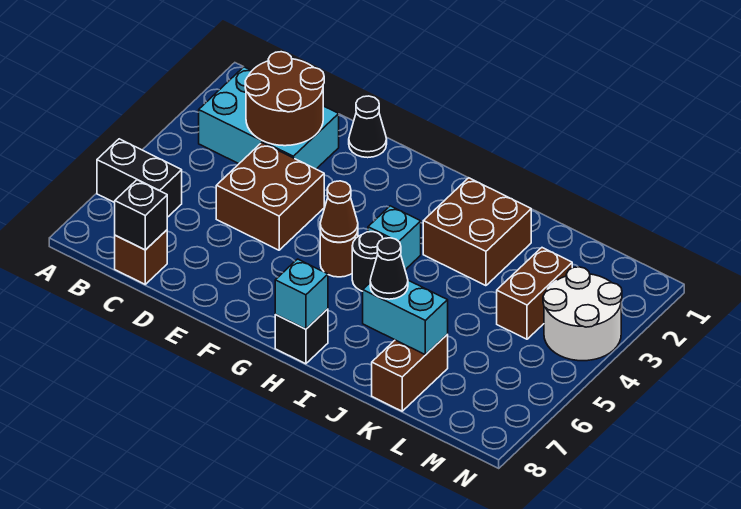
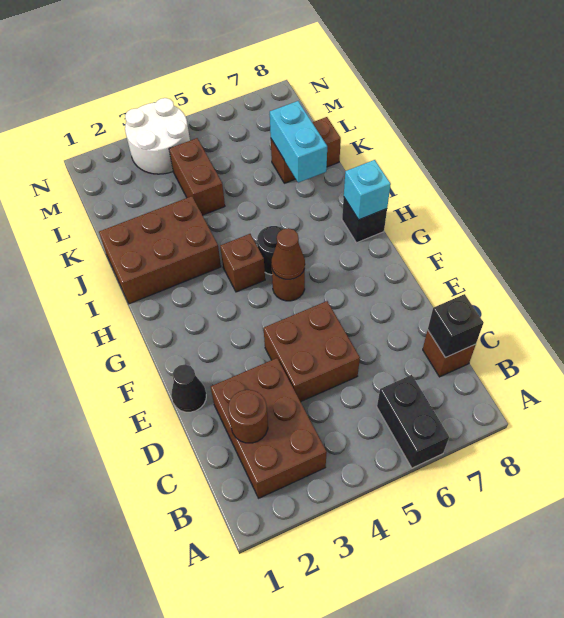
cyan brick B2:D3 level 1 -> brown brick B2:D3 level 1
brown round brick C2:D3 level 2 -> brown round brick C2 level 2
cyan brick H4 level 1 -> brown brick H4 level 1
brown brick I2:J3 level 1 -> brown brick I1:J3 level 1
black cone J7 level 3 -> none
brown brick L3:L4 level 1 -> brown brick K4:L4 level 1

